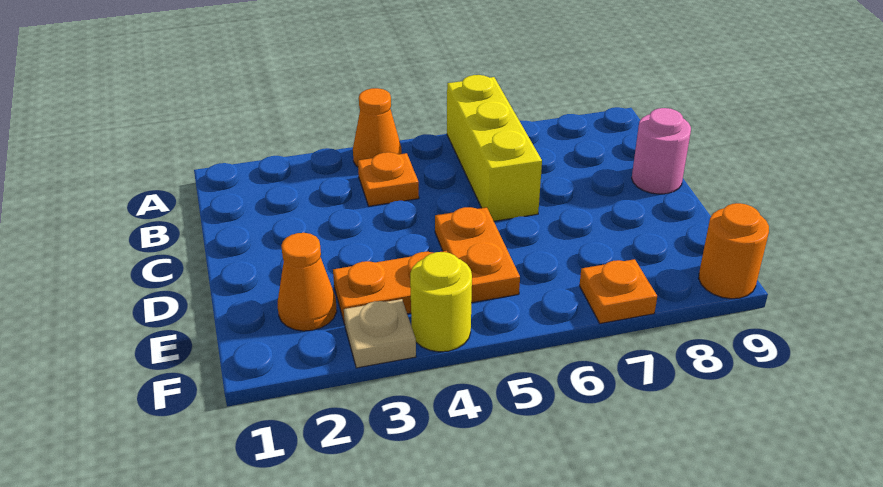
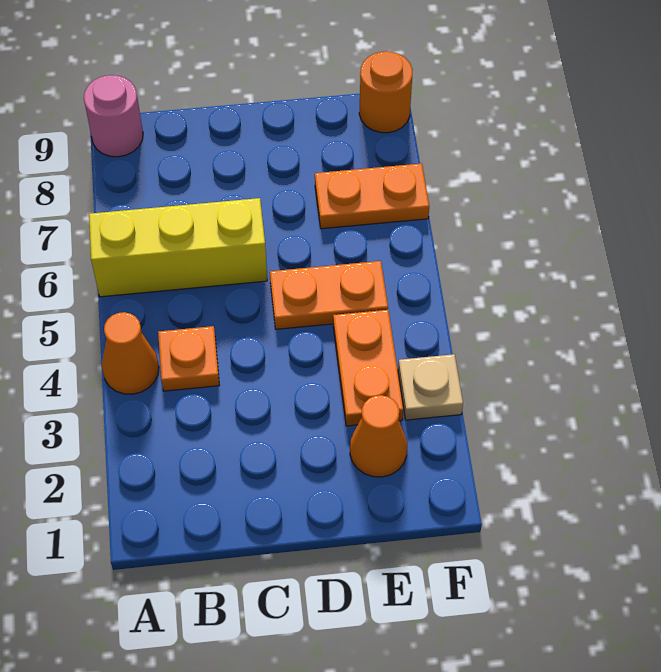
pink round brick C9 level 1 -> pink round brick A9 level 1
yellow round brick F4 level 1 -> none
orange plate F7 level 1 -> orange plate E7:F7 level 1

